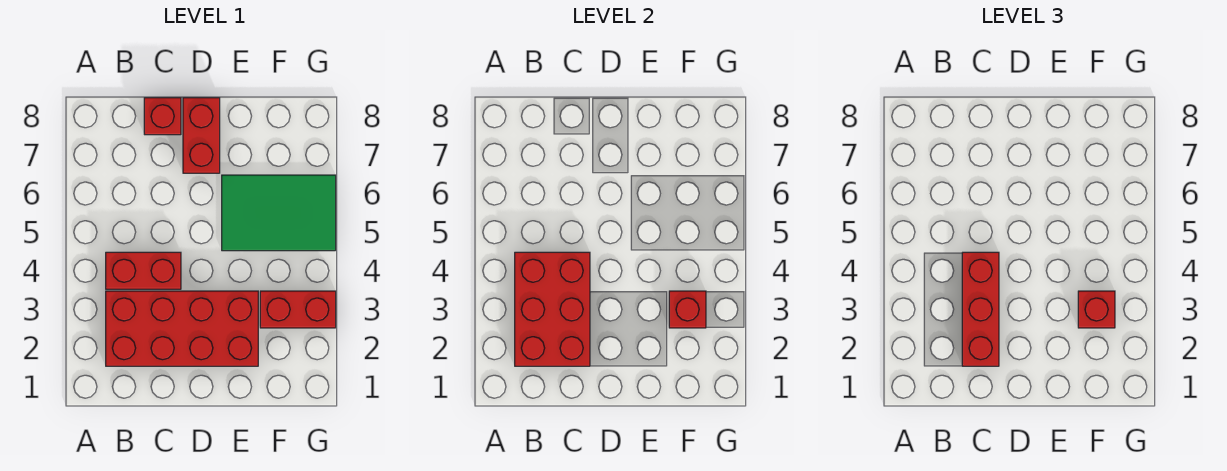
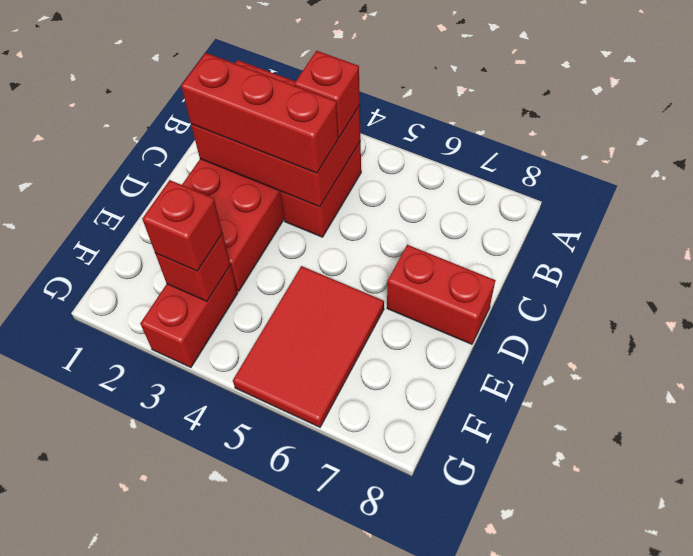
red brick C8 level 1 -> red brick B4 level 3
green tile E5:G6 level 1 -> red tile E5:G6 level 1

